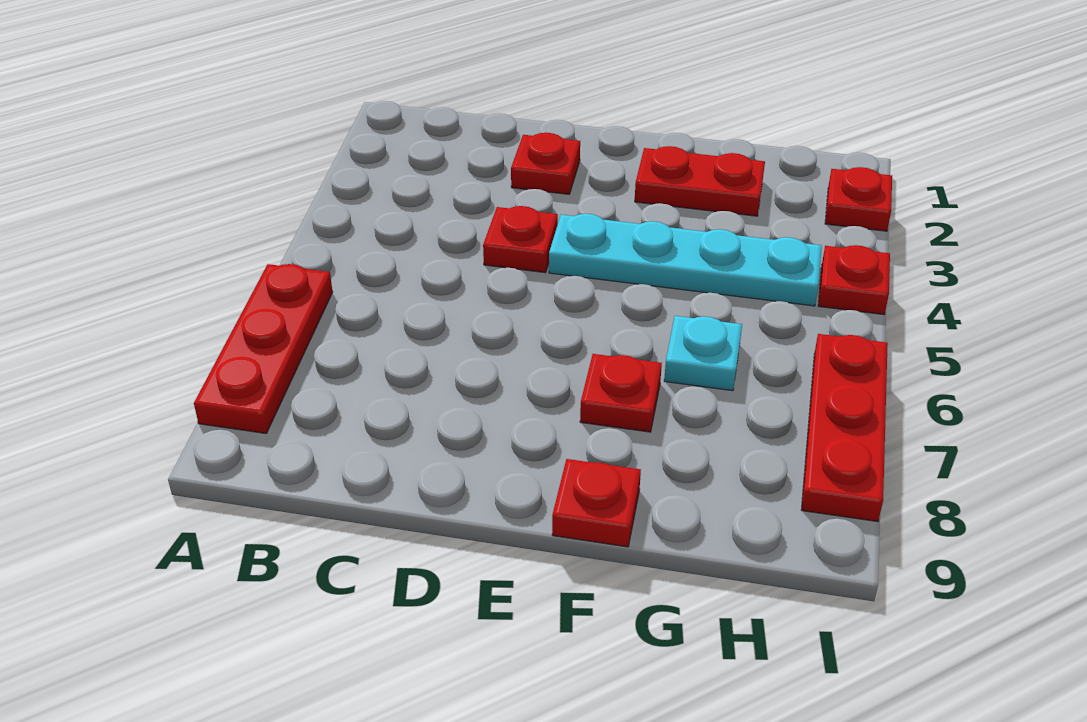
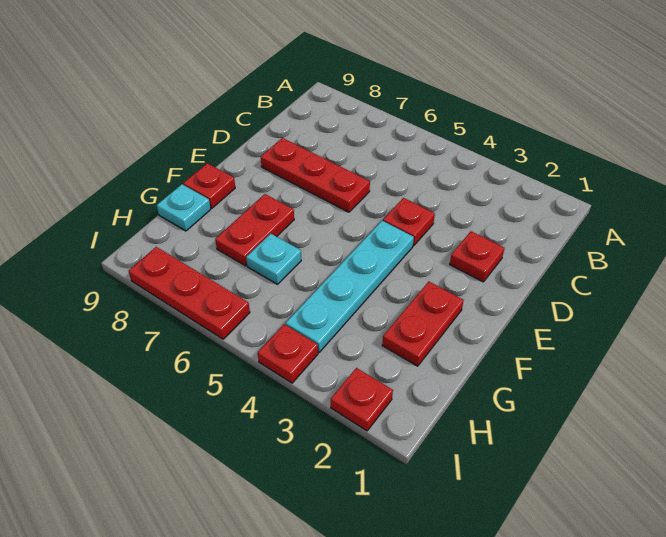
red plate A6:A8 level 1 -> red plate D6:D8 level 1
red plate F7 level 1 -> red plate F7:G7 level 1
none -> cyan plate G9 level 1

